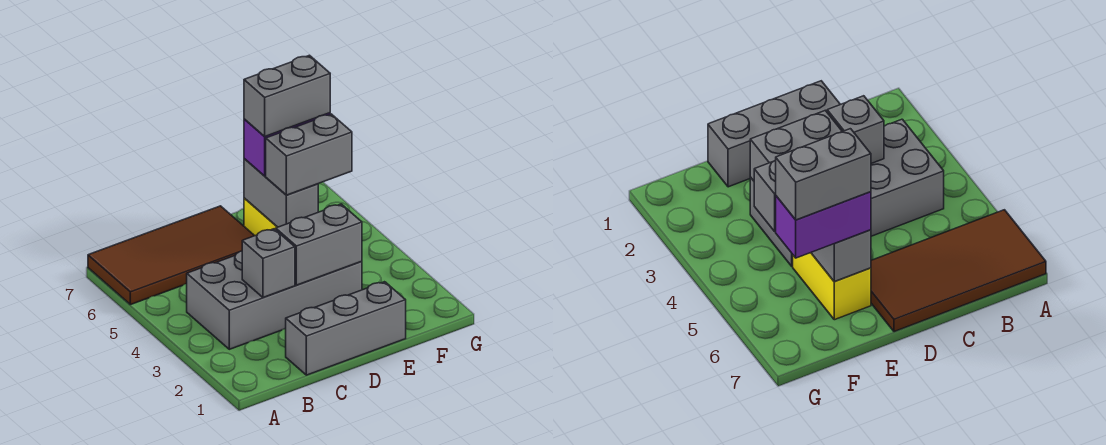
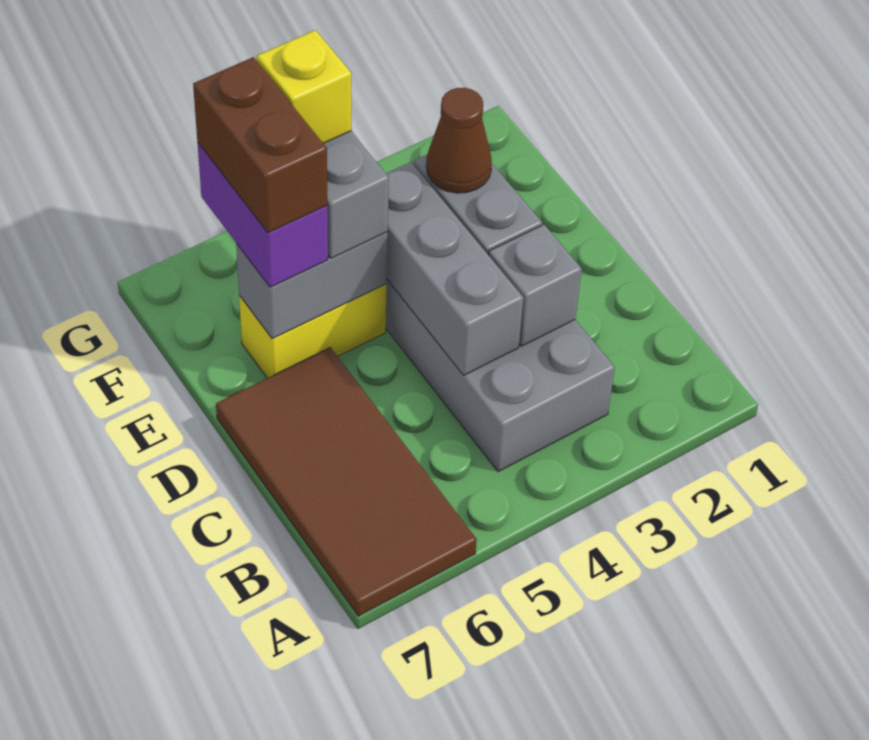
grey brick C1:E1 level 1 -> grey brick C4:E4 level 2
none -> brown cone E3 level 3
grey brick E6:F6 level 4 -> brown brick E6:F6 level 4
none -> yellow brick F5 level 4

